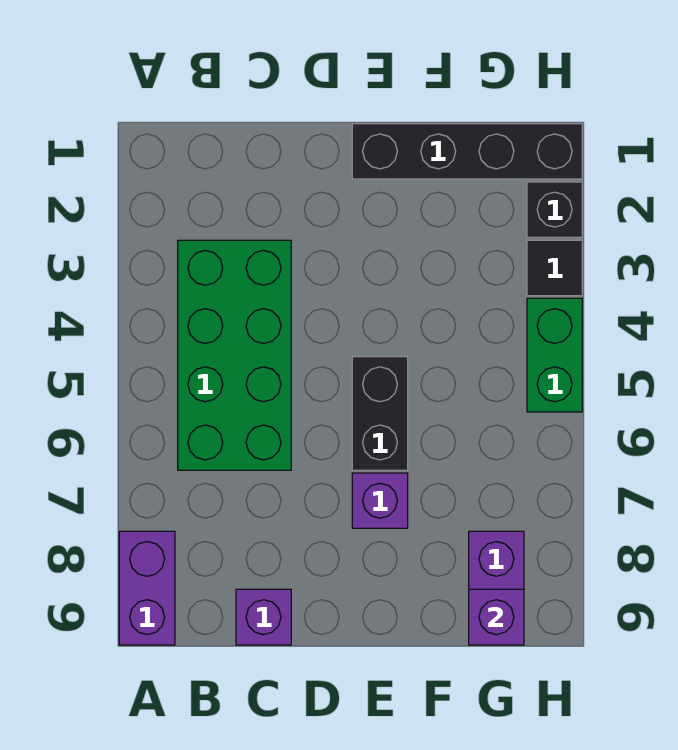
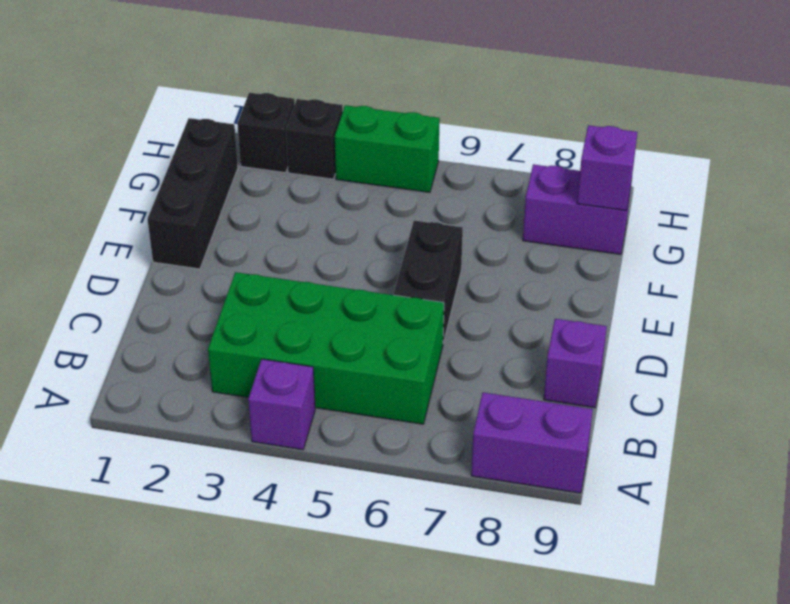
black brick E1:H1 level 1 -> black brick E1:G1 level 1
black brick E5:E6 level 1 -> black brick D6:E6 level 1
purple brick E7 level 1 -> purple brick A4 level 1
black tile H3 level 1 -> black brick H3 level 1

